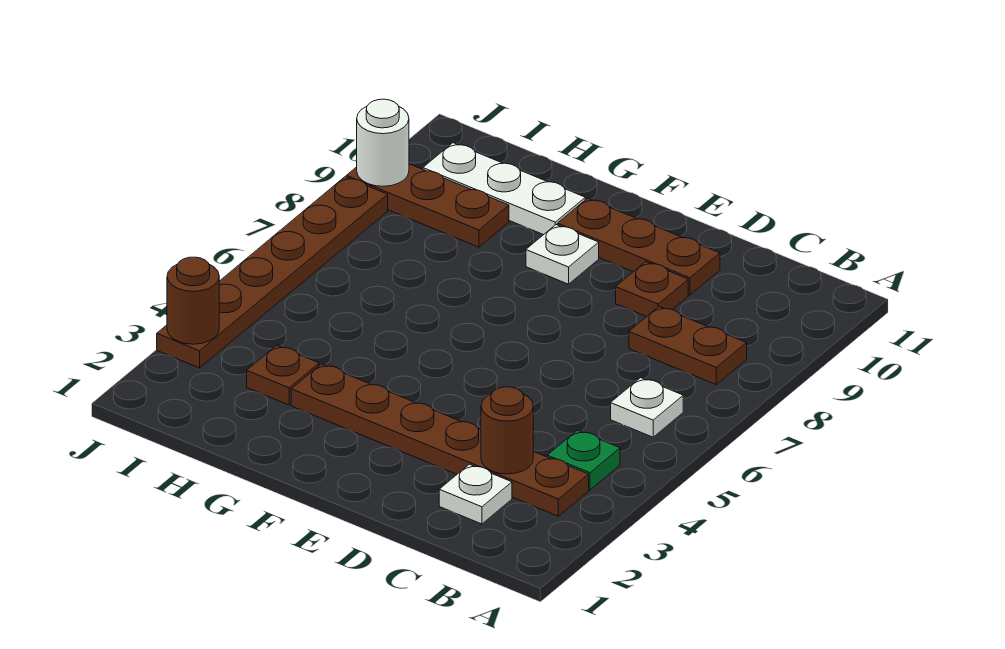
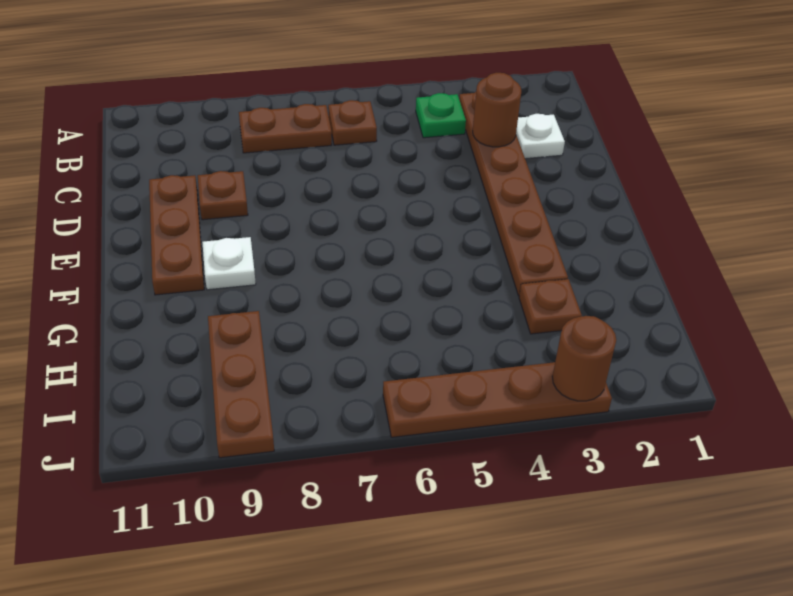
white plate B6 level 1 -> brown plate B6 level 1
brown plate B8:C8 level 1 -> brown plate B7:B8 level 1
white plate G10:I10 level 1 -> none
brown plate J3:J8 level 1 -> brown plate J3:J6 level 1
white round brick J9 level 2 -> none

